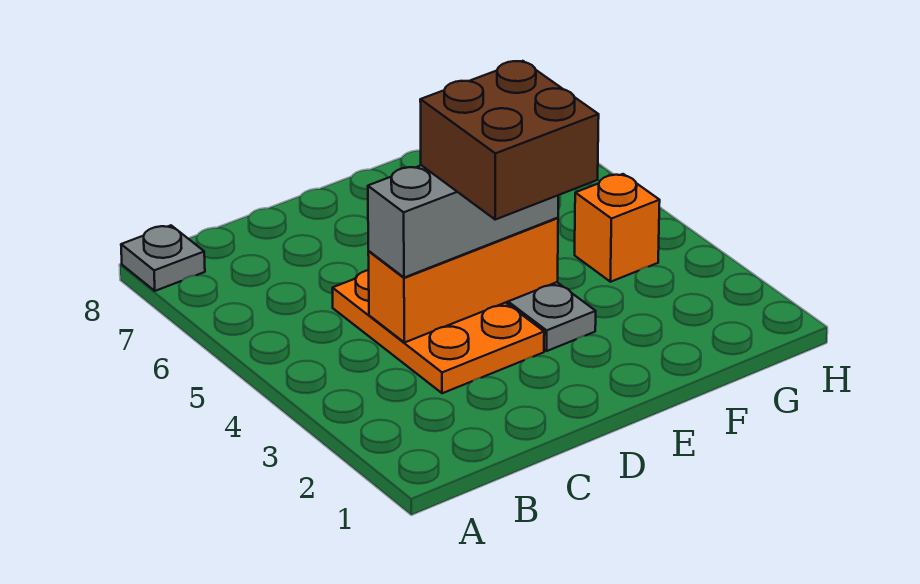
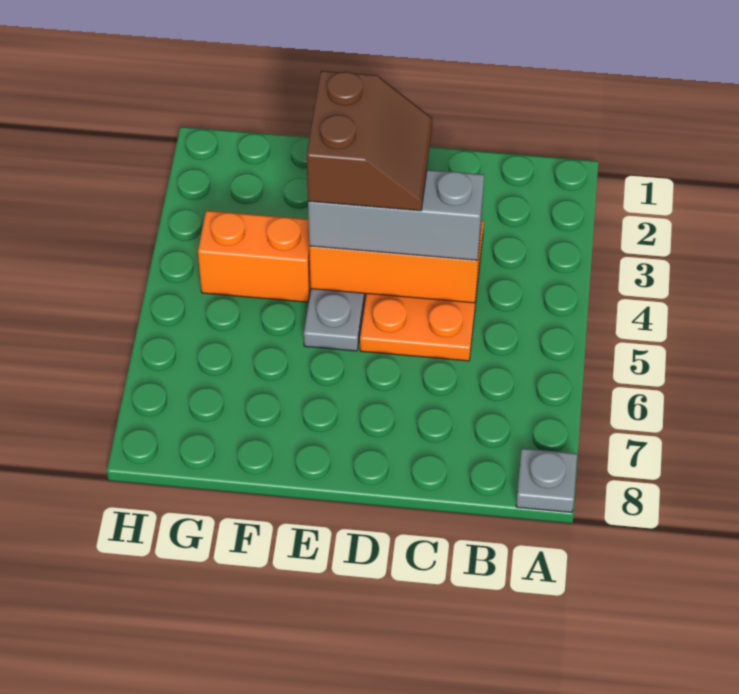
brown brick D3:E4 level 4 -> brown slope D3:E4 level 4 top E
orange brick G4 level 1 -> orange brick F4:G4 level 1

